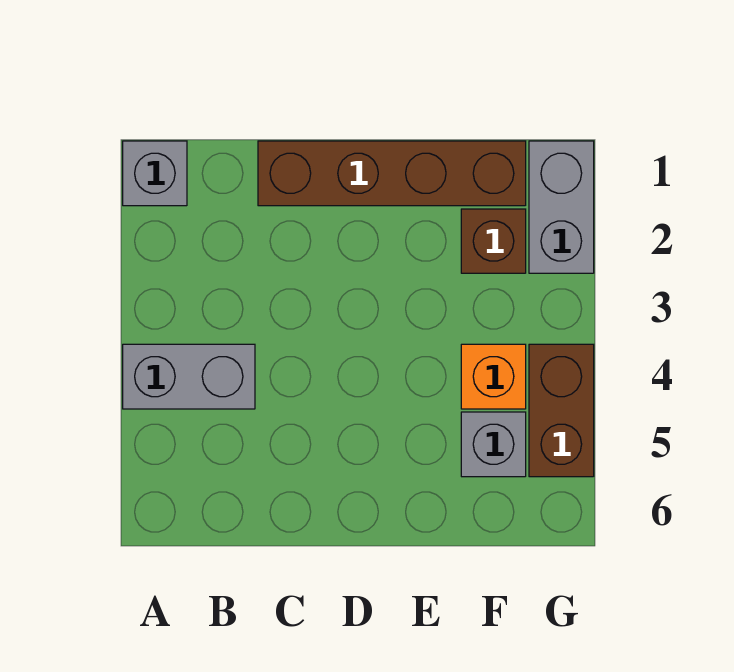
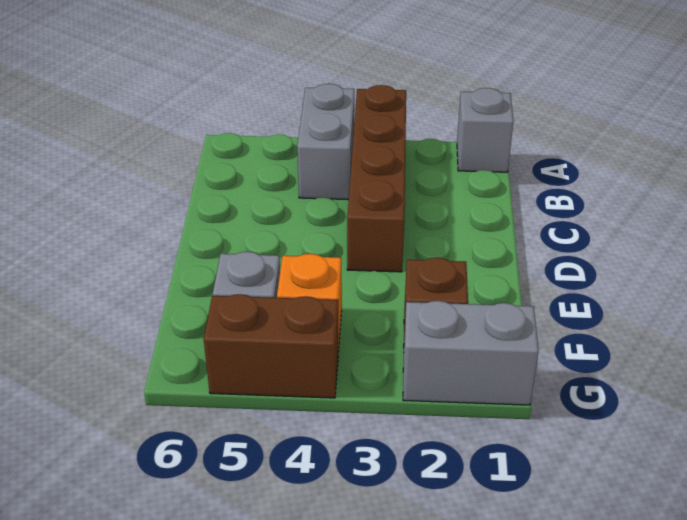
brown brick C1:F1 level 1 -> brown brick A3:D3 level 1

